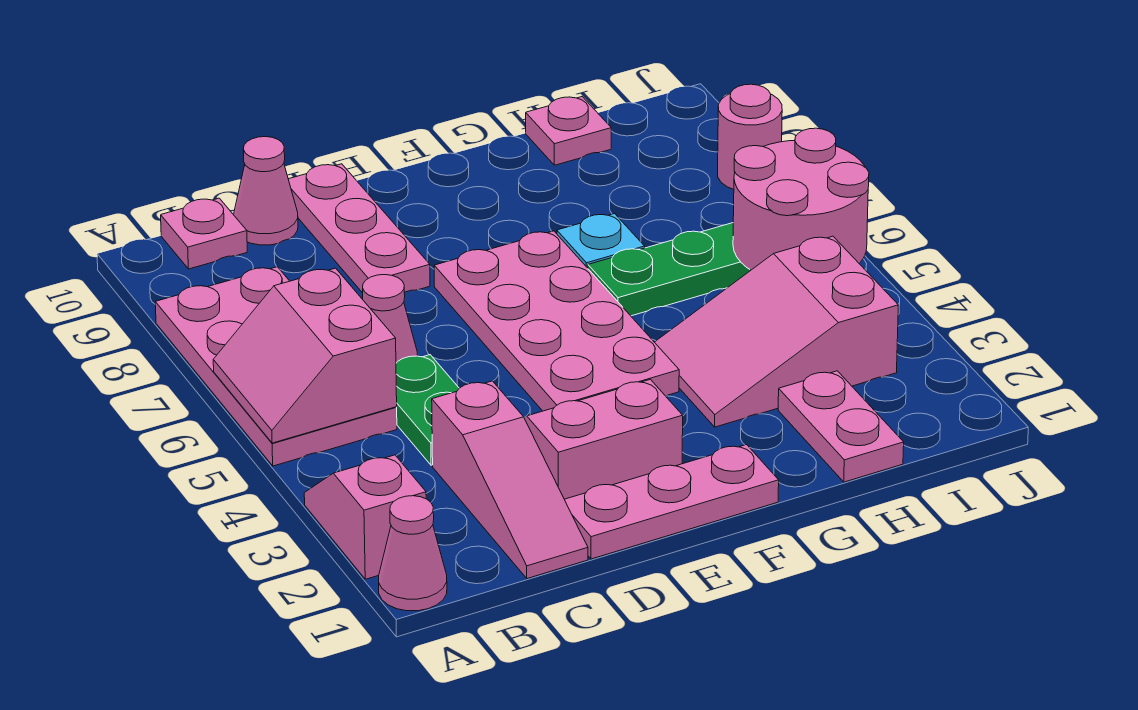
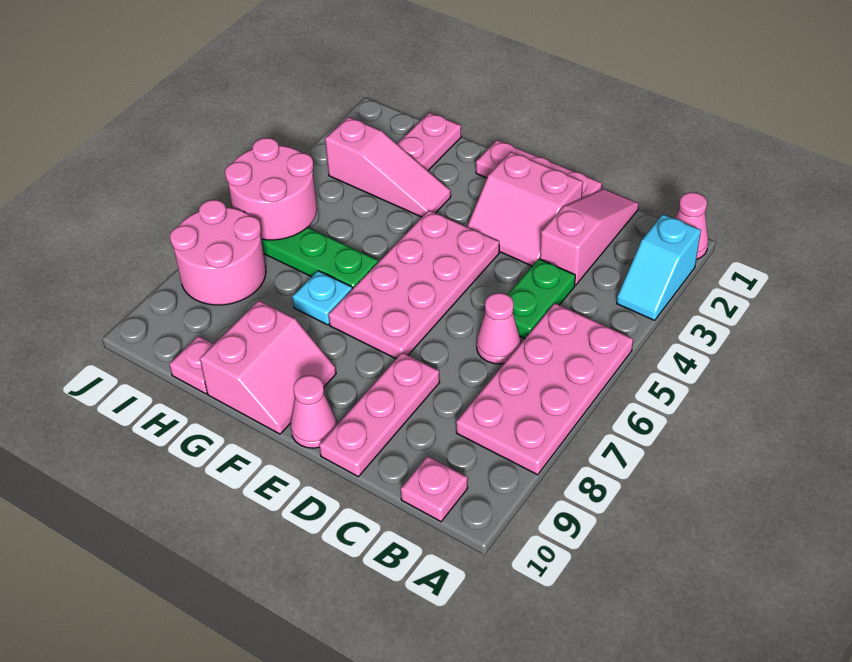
pink slope A2:A3 level 1 top 2 -> cyan slope A2:A3 level 1 top 2
pink slope A5:B6 level 2 top B -> pink slope F9:G10 level 1 top G
pink cone C10 level 1 -> pink cone E10 level 1
pink slope G3:I4 level 1 top I -> pink slope G3:I3 level 1 top I
pink round brick J8 level 1 -> pink round brick I7:J8 level 1

